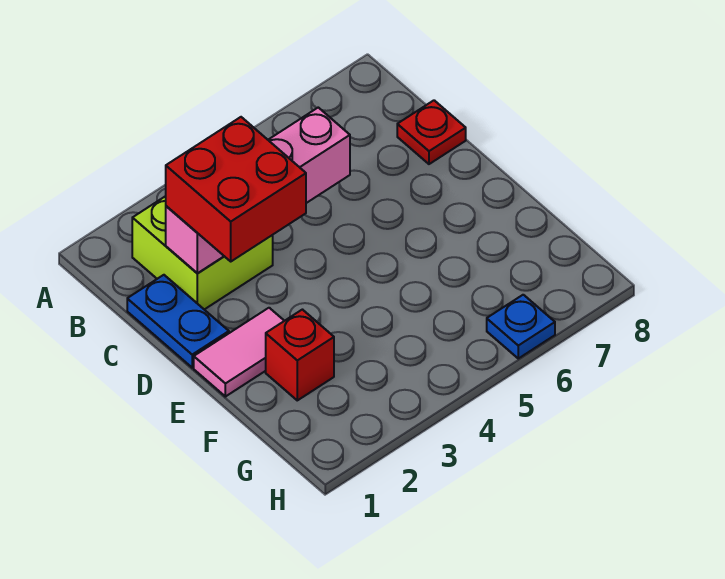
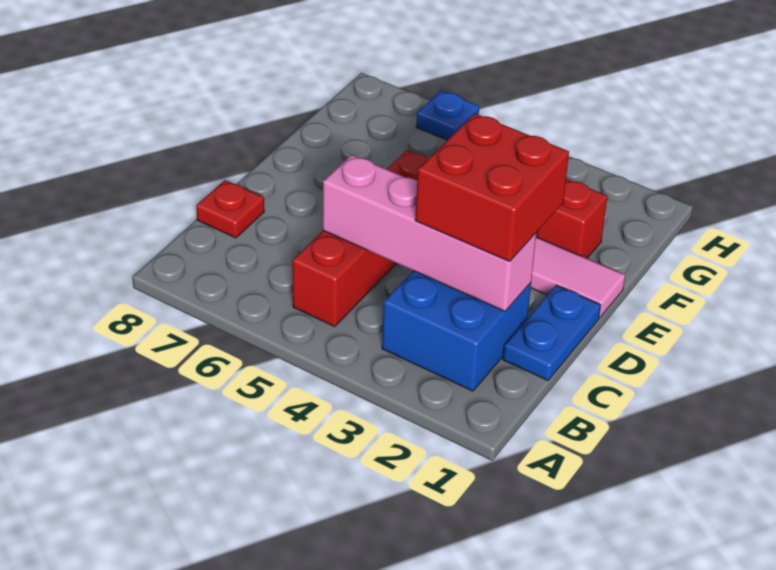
lime brick B2:C3 level 1 -> blue brick B2:C3 level 1
none -> red brick B5:E5 level 1

